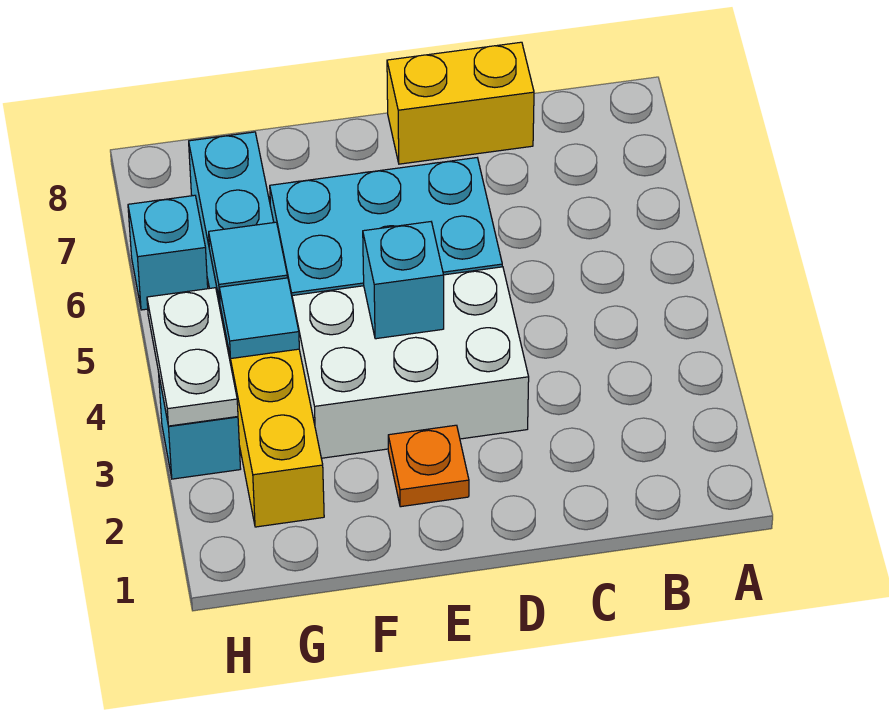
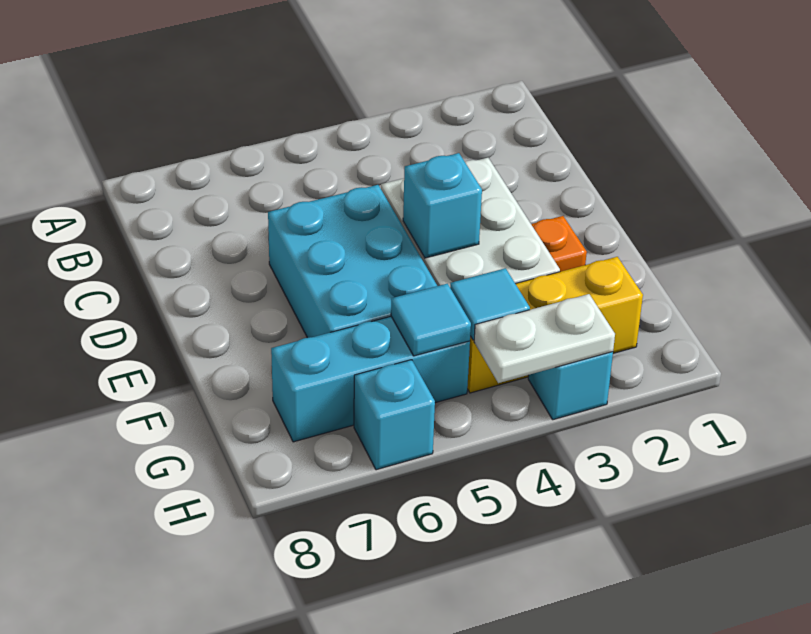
yellow brick C8:D8 level 1 -> none

